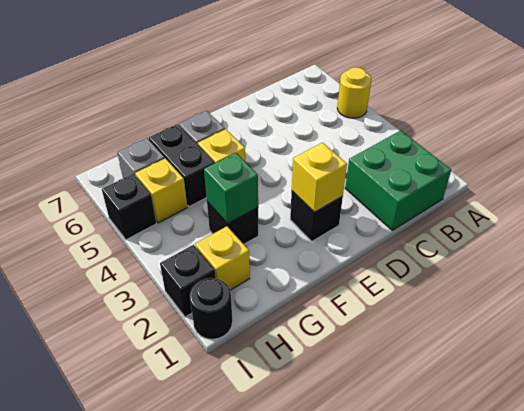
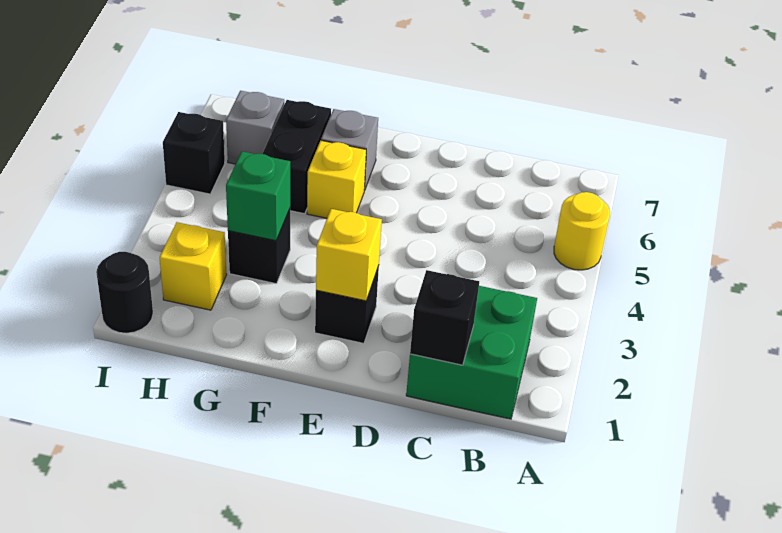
yellow brick H5 level 1 -> none
black brick I2 level 1 -> black brick C1 level 2

